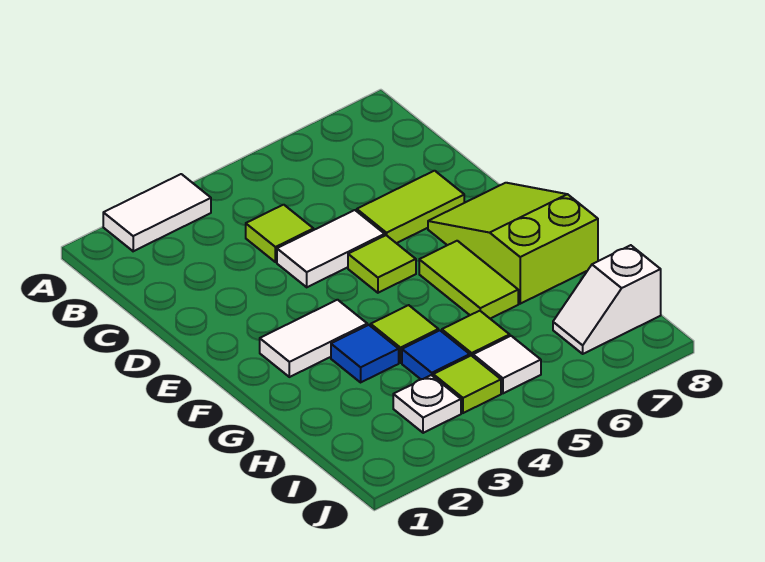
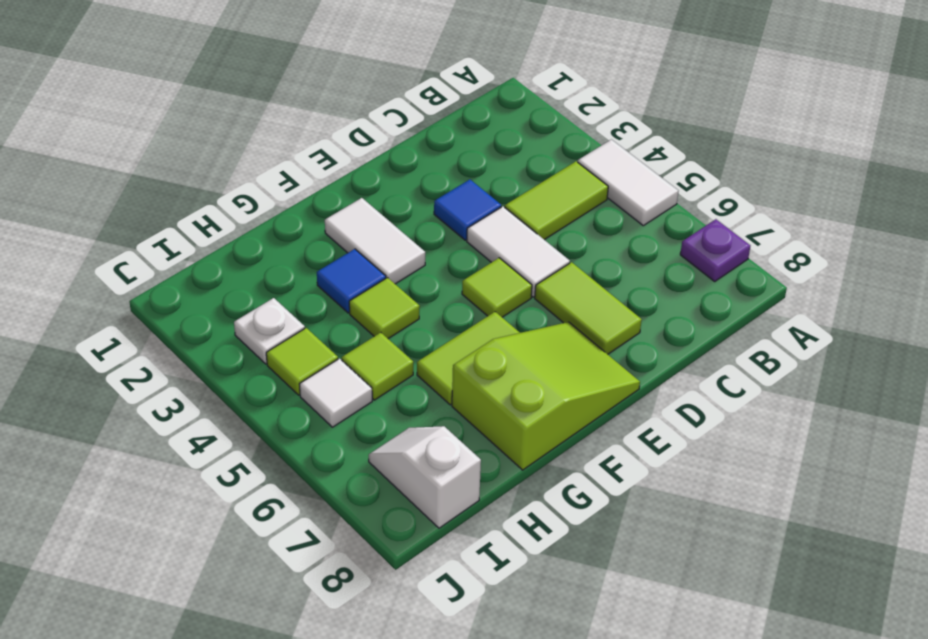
white tile A2:A3 level 1 -> white tile A4:A5 level 1
none -> purple plate A7 level 1
lime tile C4 level 1 -> lime tile B4:C4 level 1
blue tile H4 level 1 -> blue tile D3 level 1

